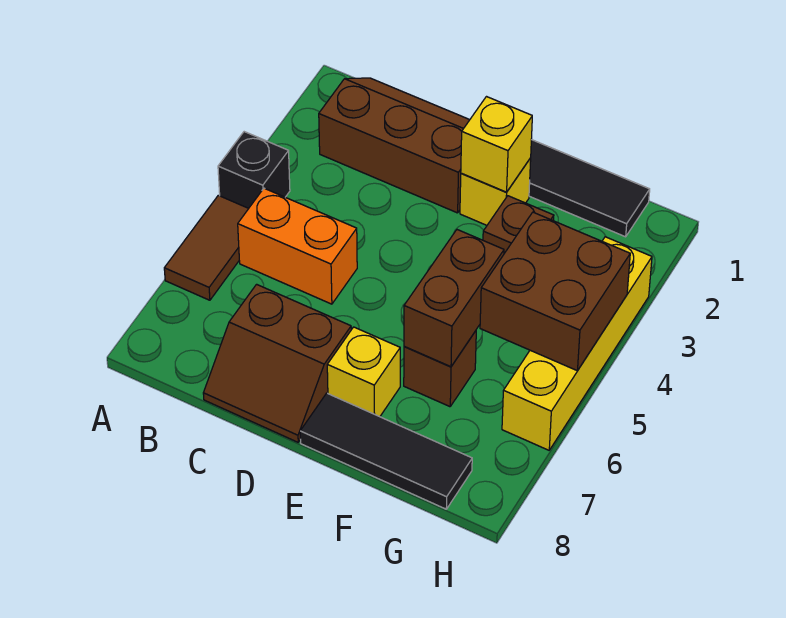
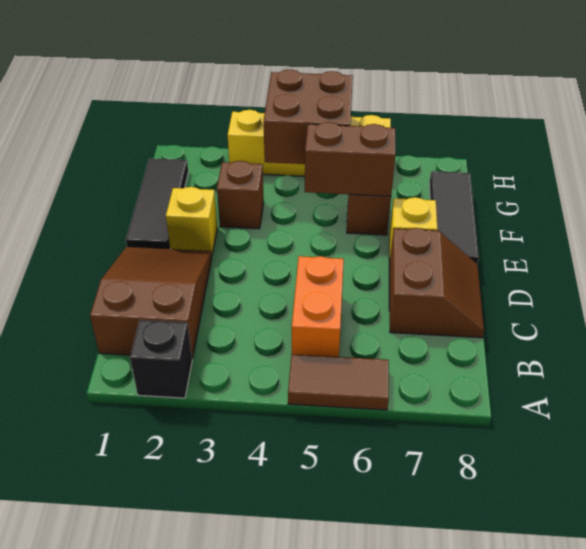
black brick A4 level 1 -> black brick A2 level 1
brown slope B1:D2 level 1 top 2 -> brown slope B1:D2 level 1 top B
yellow brick E2 level 2 -> none

